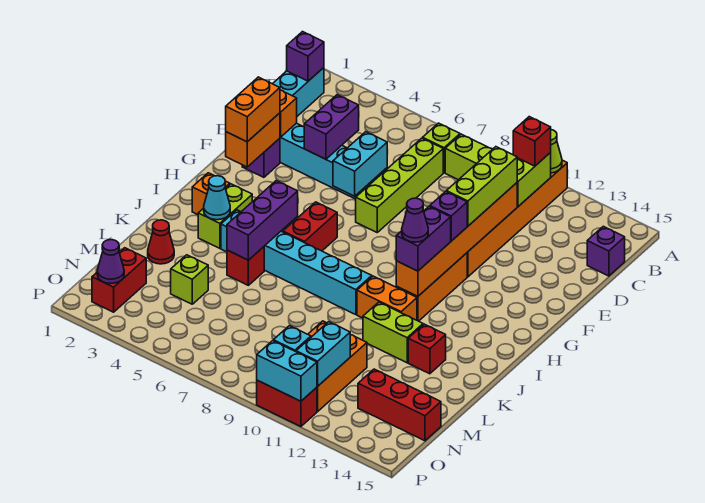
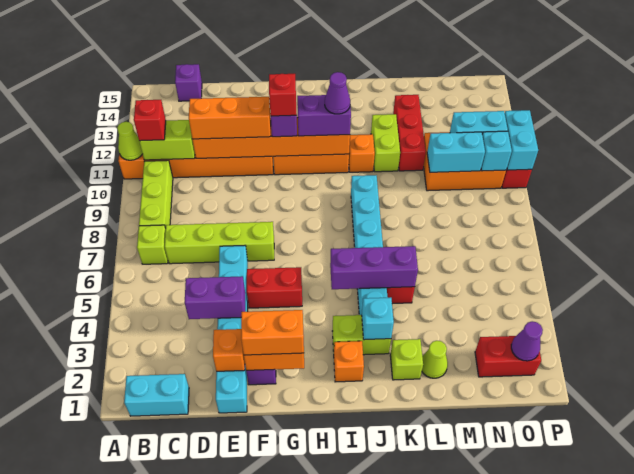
purple brick B1 level 2 -> none
lime brick D11:F11 level 3 -> orange brick D11:F11 level 3
cyan brick E6:F6 level 2 -> cyan brick M10:N10 level 2
red brick H6:I6 level 1 -> red brick F5:G5 level 1
cyan cone J3 level 2 -> cyan brick J3 level 2
orange brick J10:J11 level 1 -> orange brick J11 level 1
red brick K13 level 1 -> red brick G11 level 4
red cone L2 level 1 -> lime cone L2 level 1
lime brick M4 level 1 -> lime brick K2 level 1
red brick N13:N15 level 1 -> red brick L11:L13 level 1

